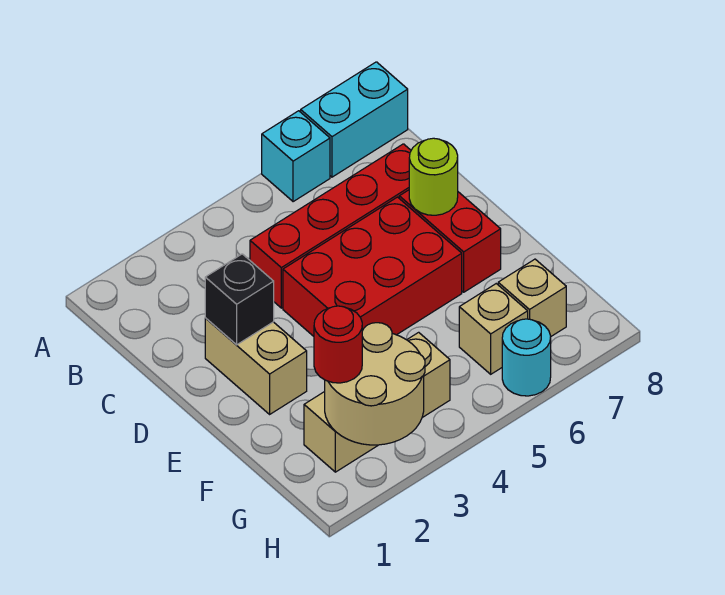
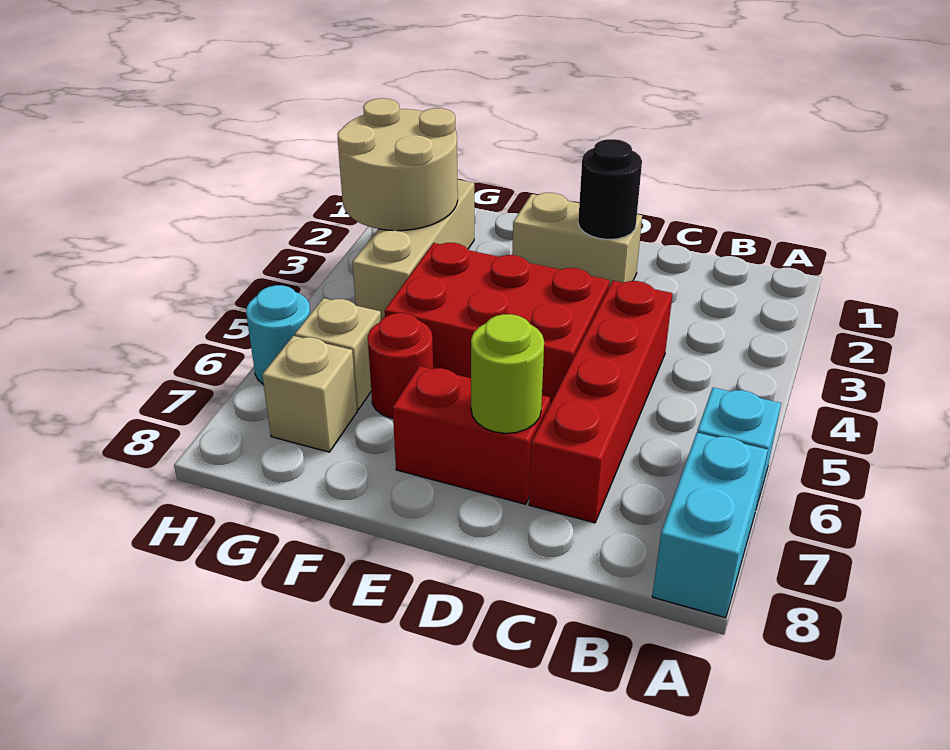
black brick D2 level 2 -> black round brick D2 level 2
red brick D4:E6 level 1 -> red brick D4:F5 level 1
red round brick G2 level 3 -> red round brick F6 level 1

